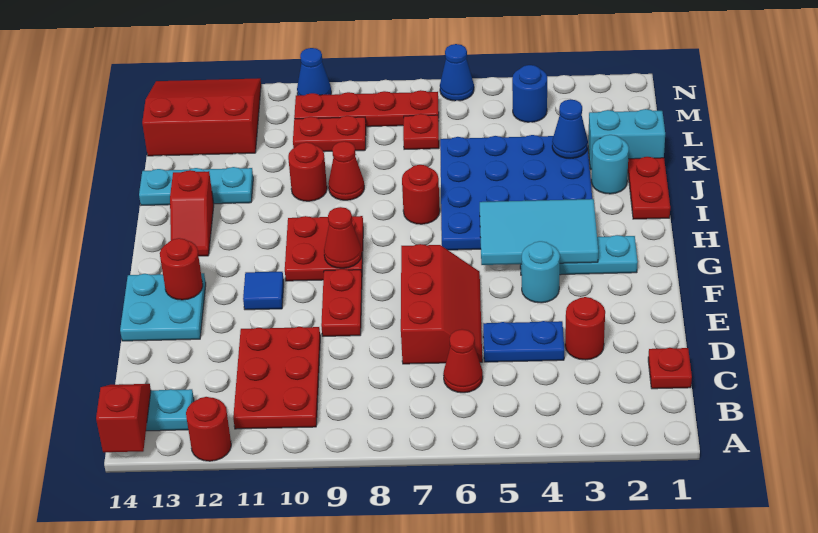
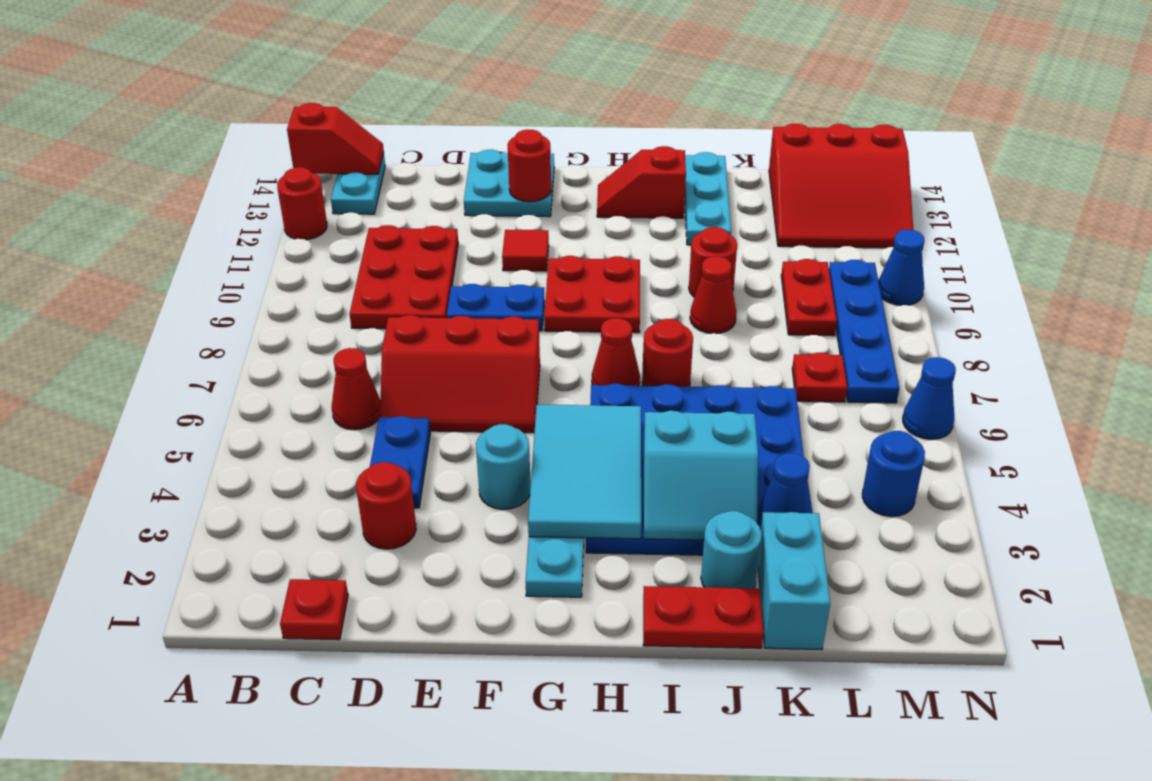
red plate B10:D11 level 1 -> red plate C9:D11 level 1
red plate E9:F9 level 1 -> blue plate E9:F9 level 1
blue tile F11 level 1 -> red tile F11 level 1
red cone G9 level 2 -> red cone H7 level 1
none -> cyan slope I3:J4 level 2 top 4
red slope L12:N14 level 1 top L -> red slope L12:N14 level 1 top 14
red plate M7:M10 level 1 -> blue plate M7:M10 level 1

